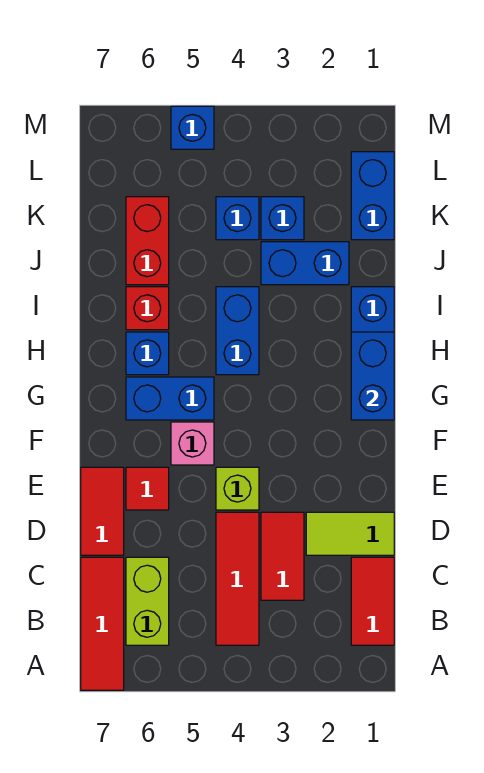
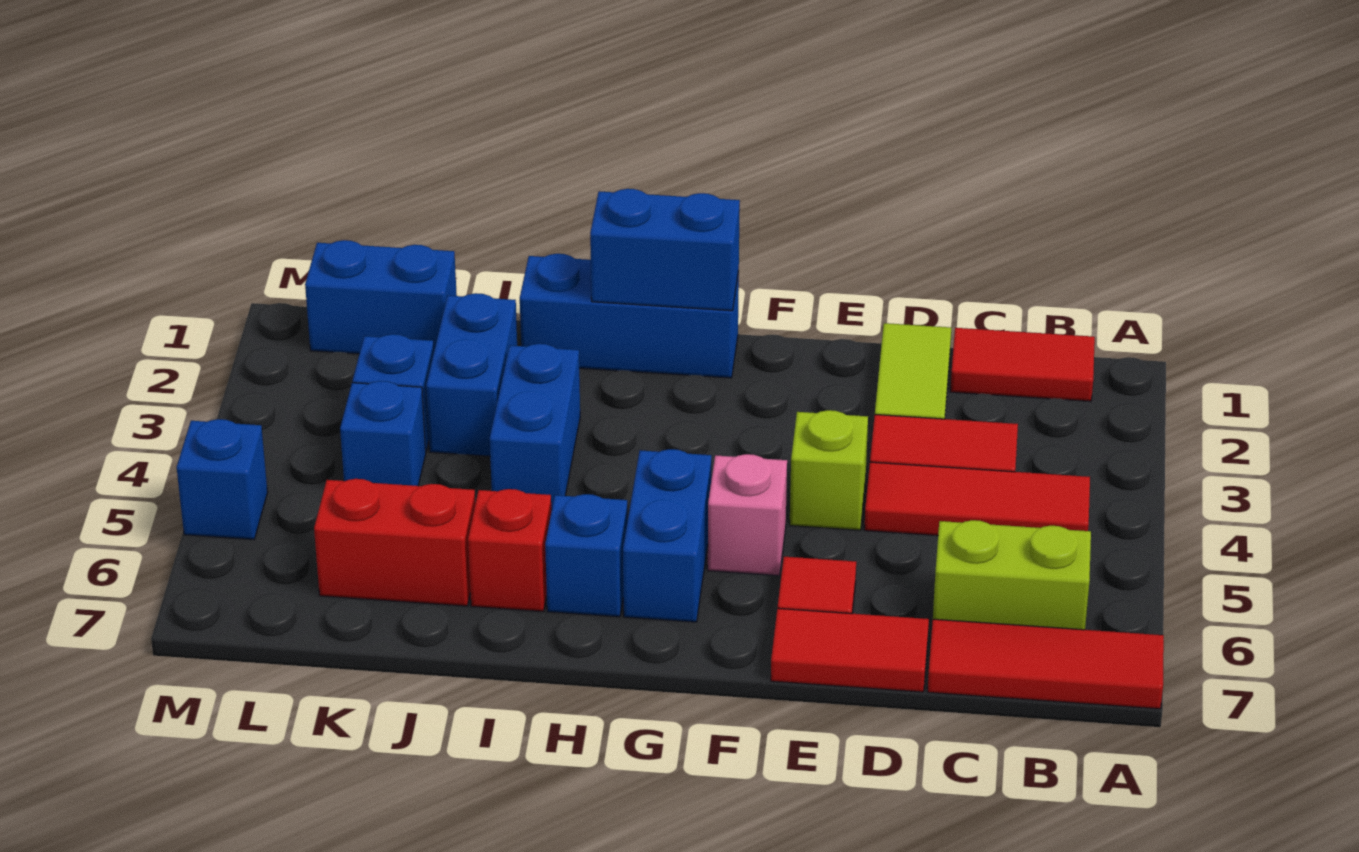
blue brick H4:I4 level 1 -> blue brick I3:I4 level 1

